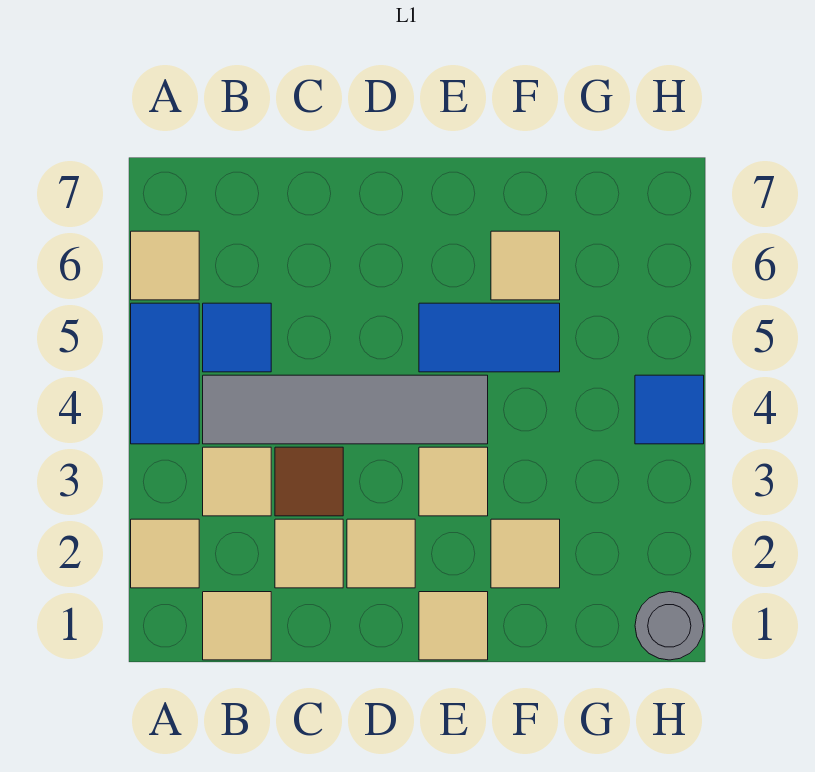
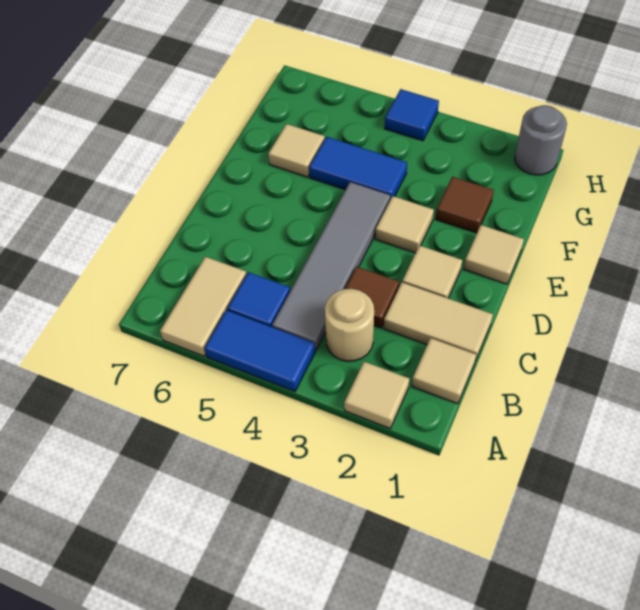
tan tile A6 level 1 -> tan tile A6:B6 level 1
tan tile B3 level 1 -> tan round brick B3 level 1
tan tile C2 level 1 -> tan tile C1:C2 level 1
blue tile E5:F5 level 1 -> blue tile F4:F5 level 1
tan tile F2 level 1 -> brown tile F2 level 1

